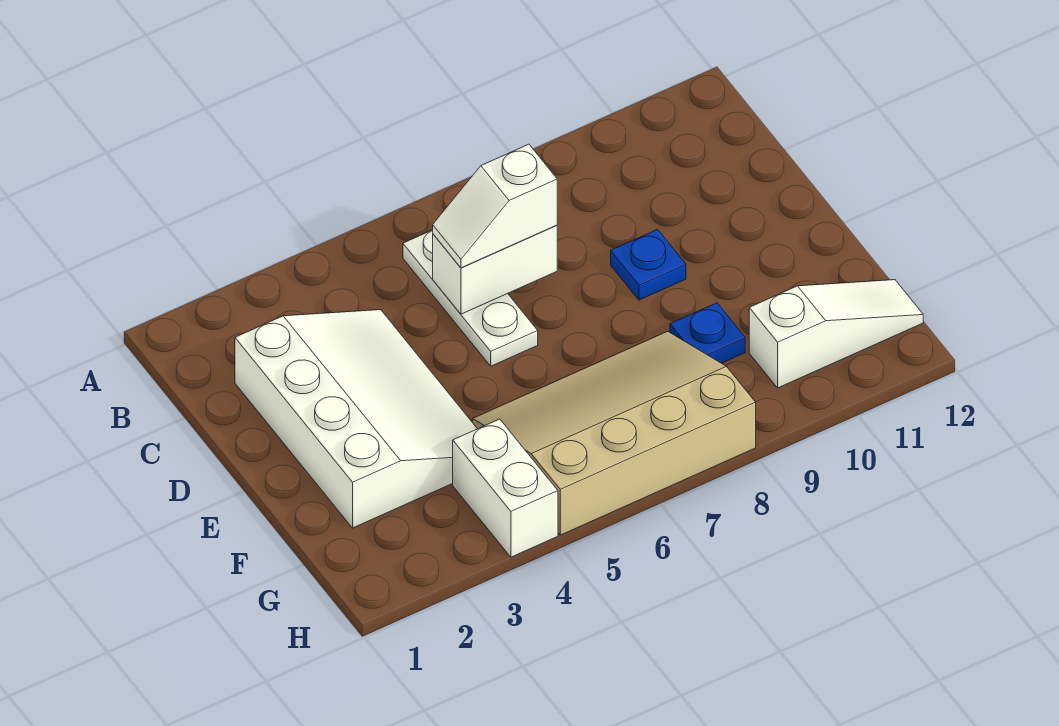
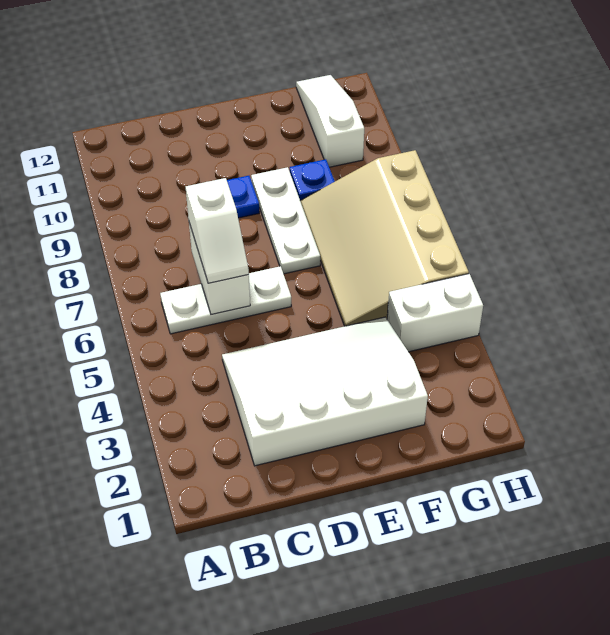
none -> white plate E7:E9 level 1

